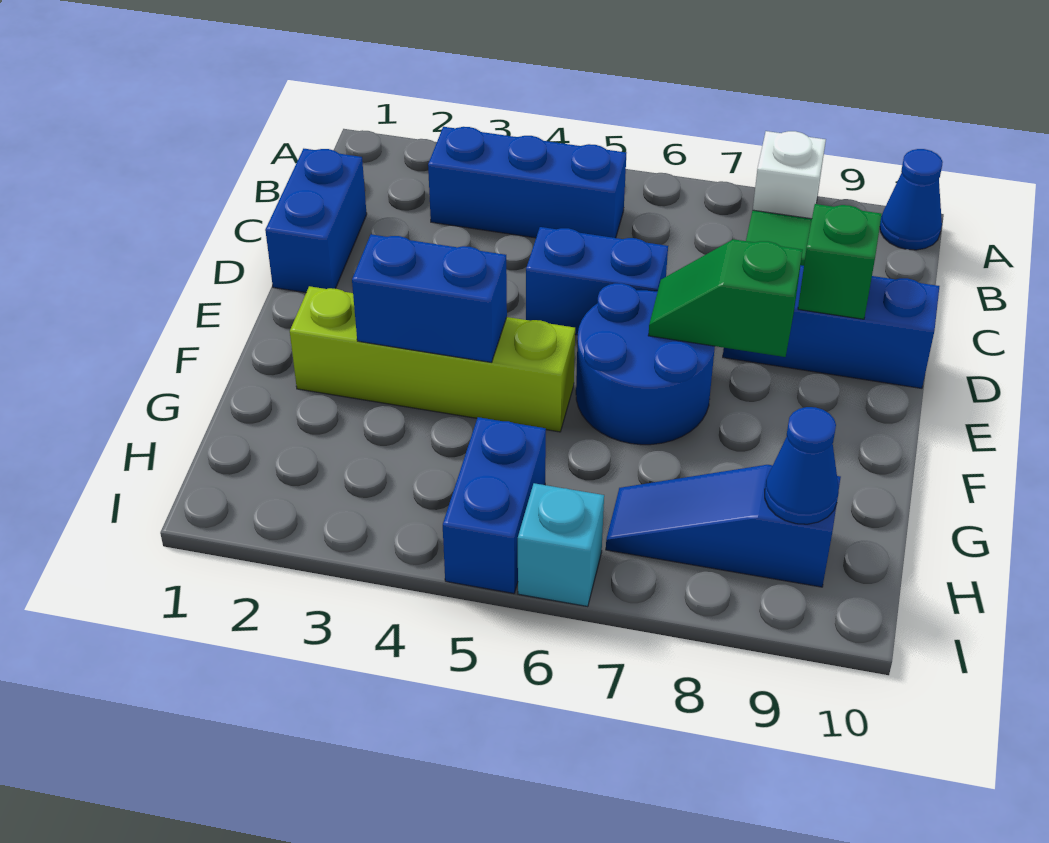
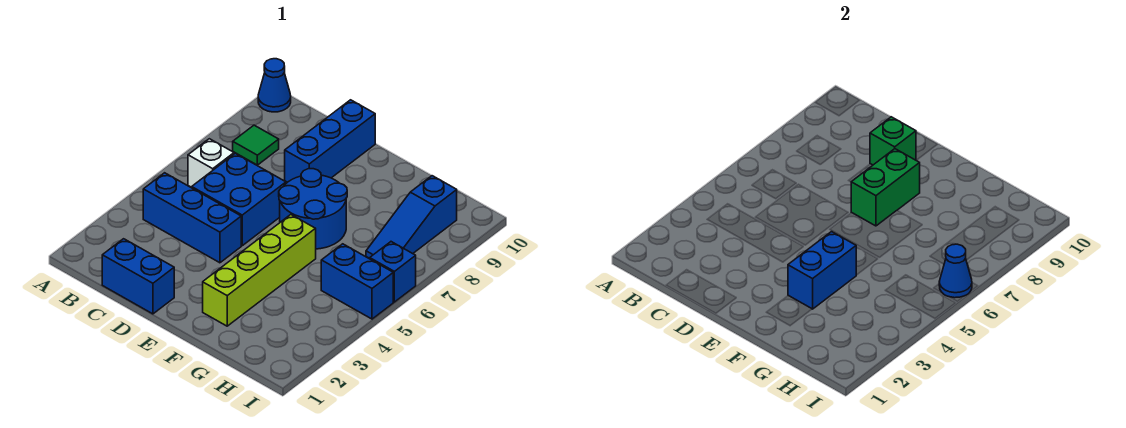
white brick A8 level 1 -> white brick B6 level 1
blue brick B3:B5 level 1 -> blue brick B4:D4 level 1
blue brick D5:D6 level 1 -> blue brick C5:D6 level 1
green slope E7:E8 level 2 top 8 -> green brick E7:E8 level 2
blue cone H9 level 2 -> blue cone I6 level 2
cyan brick I6 level 1 -> blue brick I6 level 1

